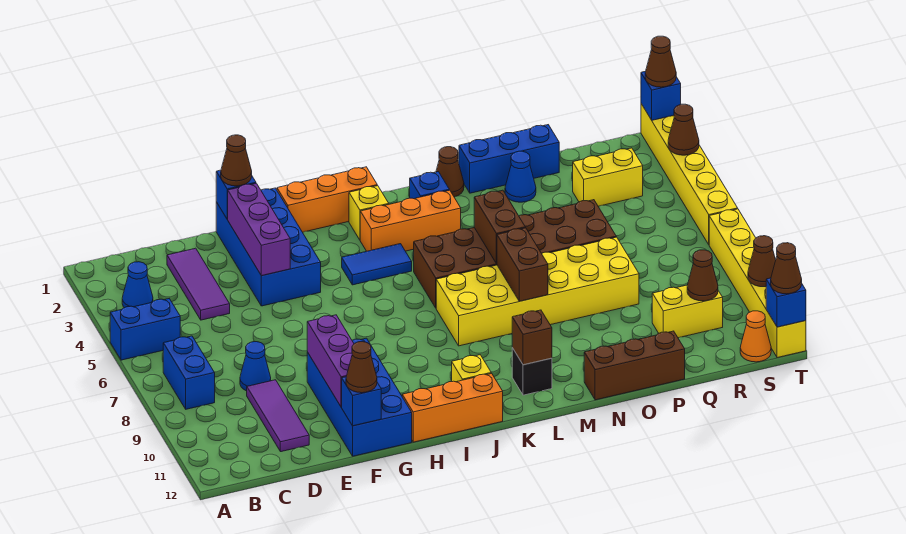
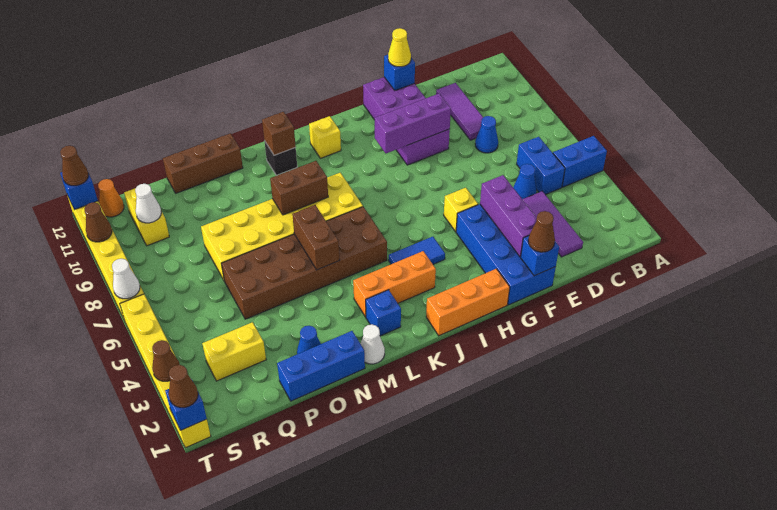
blue cone B3 level 1 -> blue cone D5 level 1
blue brick B7:B8 level 1 -> blue brick C5:C6 level 1
blue brick F9:G12 level 1 -> purple brick F9:G12 level 1
purple brick F9:F11 level 2 -> purple brick F9:H9 level 2
brown cone F12 level 3 -> yellow cone F12 level 3
orange brick H12:J12 level 1 -> none
yellow brick J2 level 1 -> yellow brick G5 level 1
brown cone M1 level 1 -> white cone M1 level 1
brown brick M7:M8 level 2 -> brown brick L8:M8 level 2
yellow brick Q10:R10 level 1 -> yellow brick R10:R11 level 1
brown cone R10 level 2 -> white cone R10 level 2
none -> white cone T7 level 2

